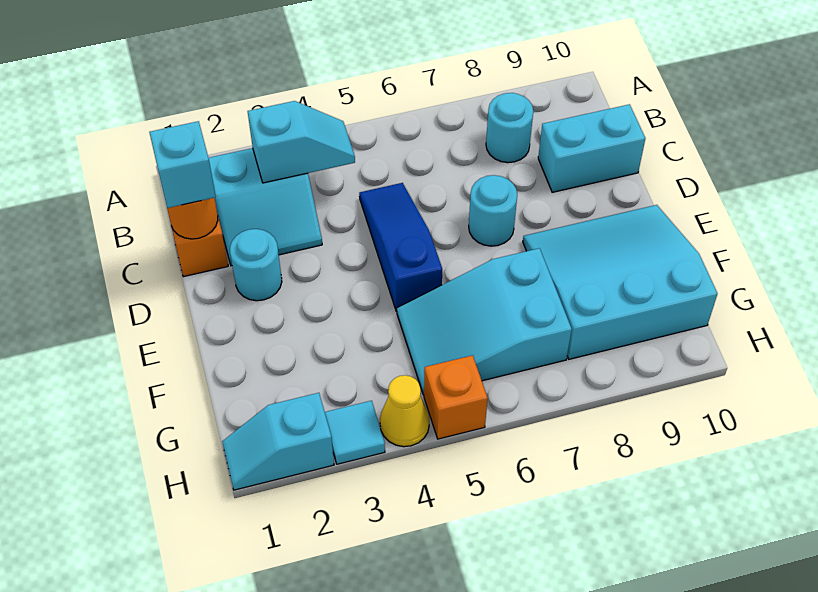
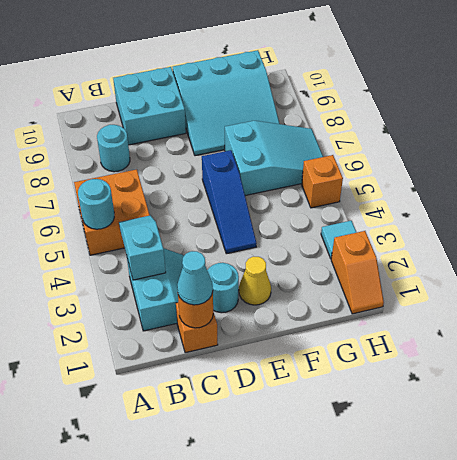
none -> orange brick A5:B6 level 1
cyan brick C1 level 3 -> cyan cone C1 level 3
blue slope C5:E5 level 1 top E -> blue slope E4:E6 level 1 top 6
cyan brick C9:C10 level 1 -> cyan brick C9:D10 level 1
cyan round brick D7 level 1 -> cyan round brick A5 level 2
cyan slope E8:G10 level 1 top G -> cyan slope E8:G10 level 1 top 10
cyan slope F5:G7 level 1 top 7 -> cyan slope F6:H7 level 1 top F
cyan slope H1:H2 level 1 top 2 -> orange slope H1:H2 level 1 top 2
yellow cone H4 level 1 -> yellow cone E2 level 1

